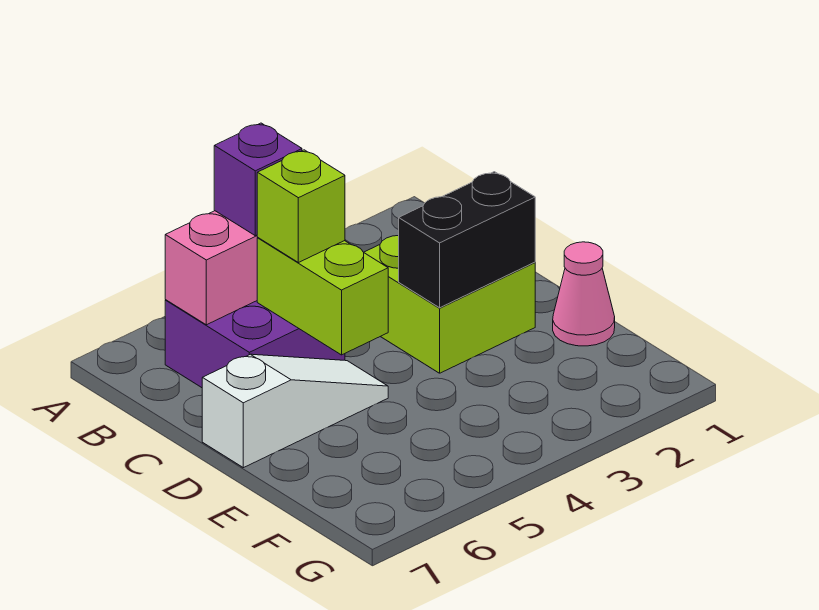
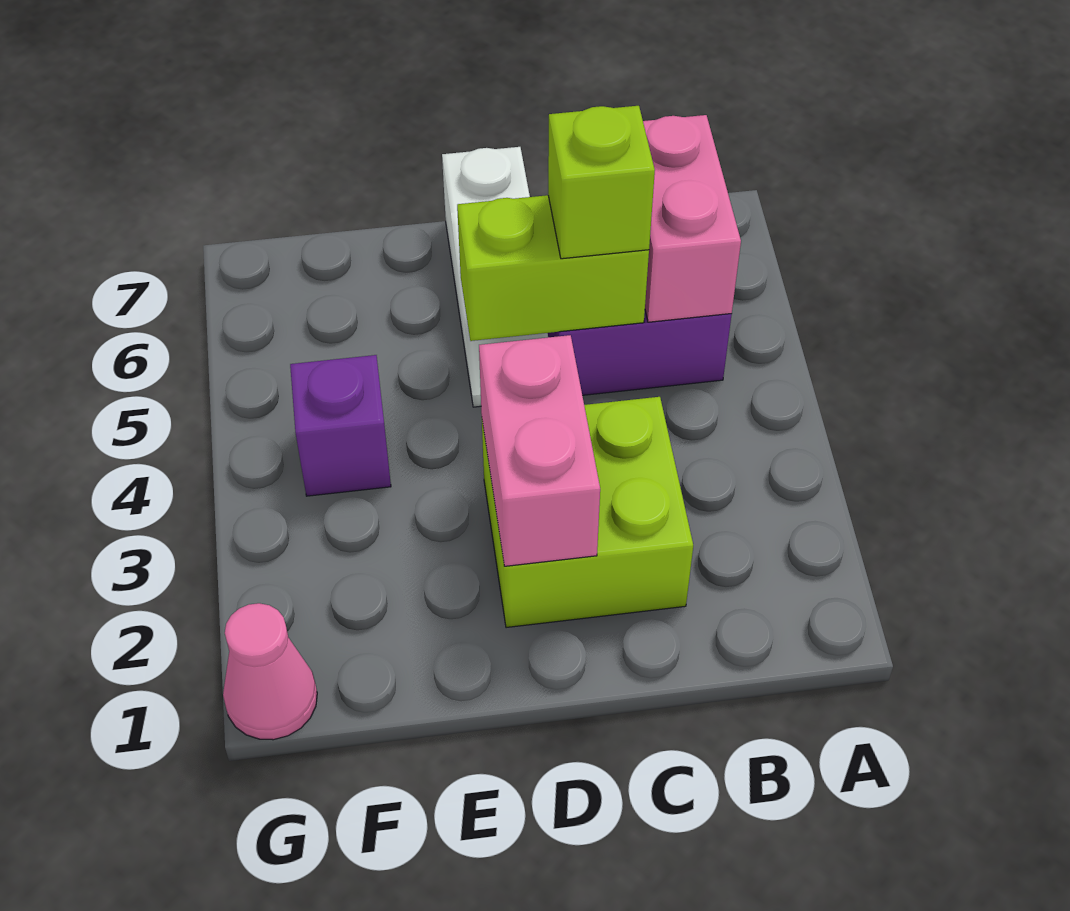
purple brick B5 level 3 -> purple brick F4 level 1
black brick D2:D3 level 2 -> pink brick D2:D3 level 2
pink cone E1 level 1 -> pink cone G1 level 1

